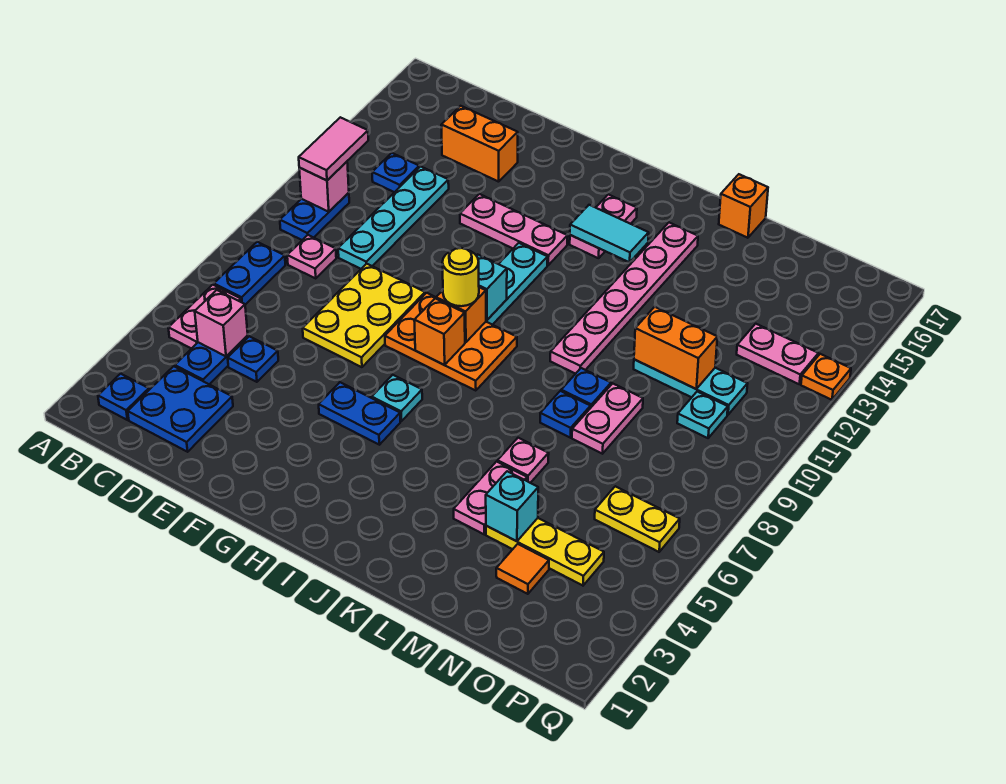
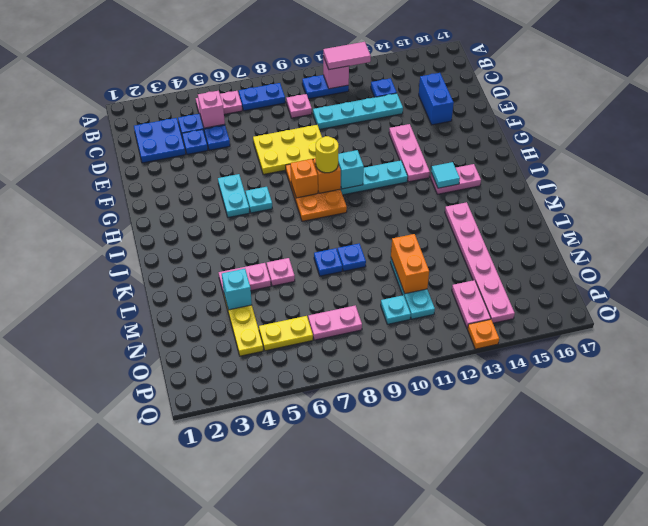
blue plate B2 level 1 -> blue plate D4 level 1
orange brick D15:E15 level 1 -> blue brick D15:E15 level 1
blue plate G5:H5 level 1 -> cyan plate G5:H5 level 1
cyan tile I14:J14 level 2 -> cyan tile I14 level 2
pink plate K10:K15 level 1 -> pink plate K14:P14 level 1
orange brick L17 level 1 -> none
pink plate M8:M9 level 1 -> pink plate O7:O8 level 1
orange tile N3 level 1 -> none
yellow plate O6:P6 level 1 -> yellow plate O5:O6 level 1

